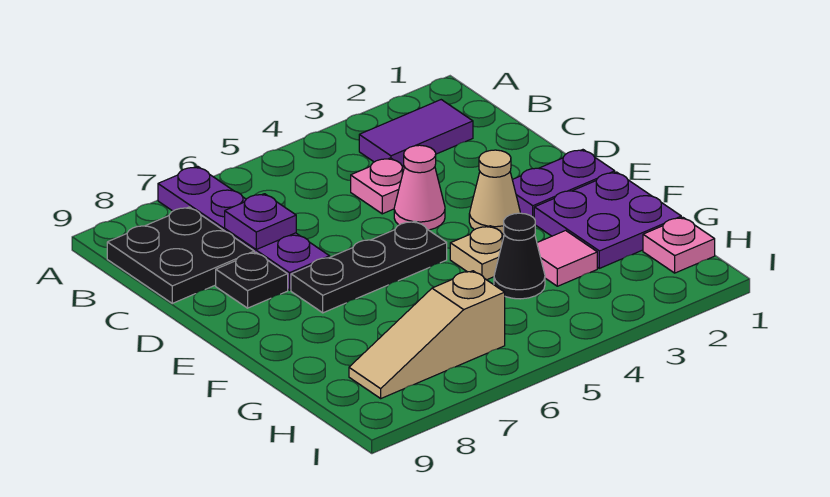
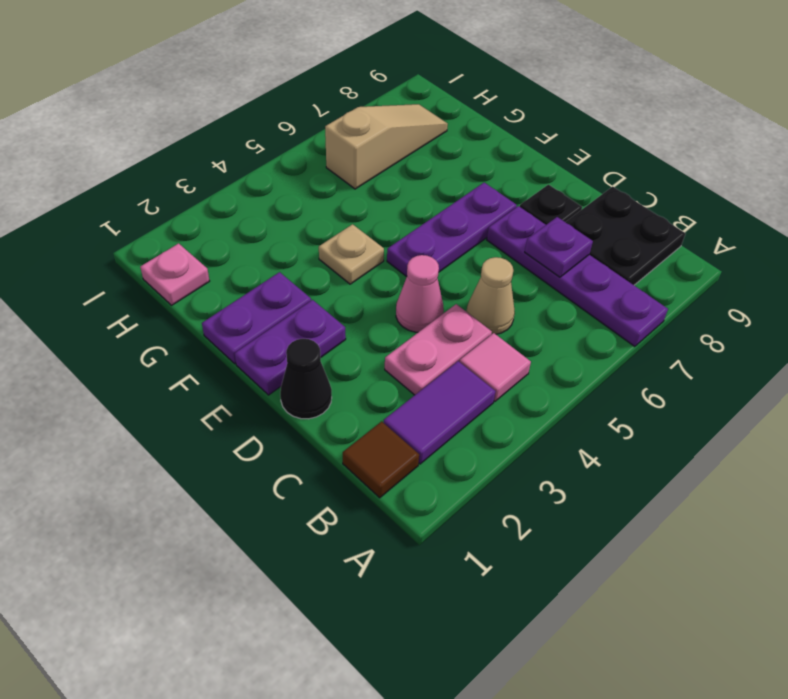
none -> brown tile B1 level 1
pink plate C4 level 1 -> pink plate C3:C4 level 1
tan cone E3 level 1 -> tan cone C5 level 1
black plate E5:E7 level 1 -> purple plate E5:E7 level 1
purple plate F1:G2 level 1 -> purple plate F1:F2 level 1
pink tile G3 level 1 -> pink tile B4 level 1
black cone G4 level 1 -> black cone D1 level 1

